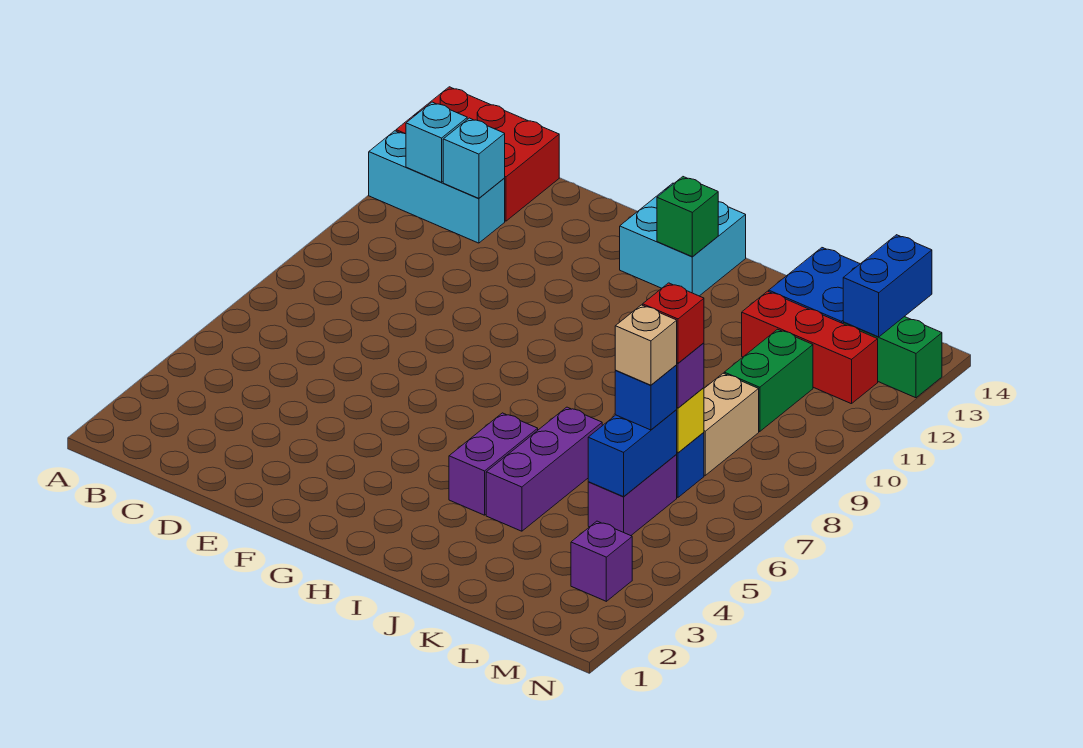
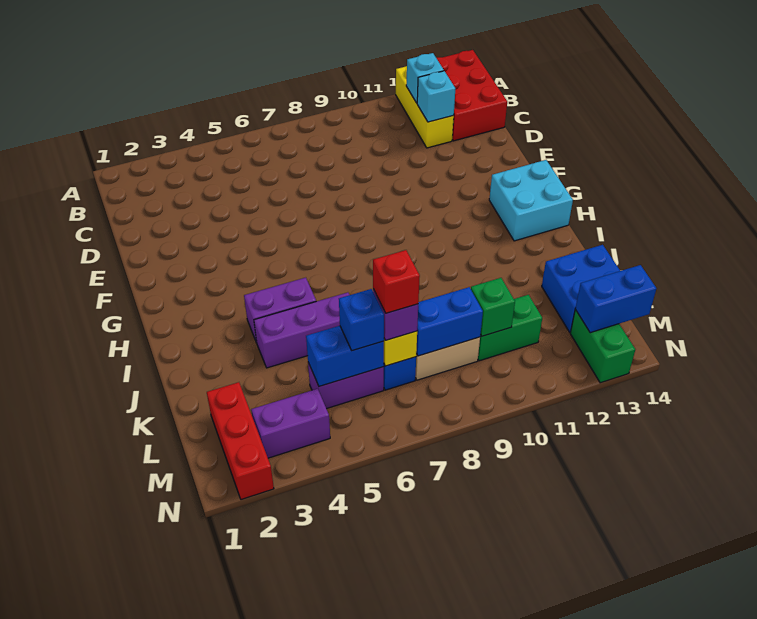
cyan brick A12:C12 level 1 -> yellow brick A12:C12 level 1
green brick H13 level 2 -> green brick L10 level 2
red brick K12:M12 level 1 -> red brick L2:N2 level 1
tan brick L6 level 4 -> none
none -> blue brick L8:L9 level 2
purple brick M3 level 1 -> purple brick M3:M4 level 1

